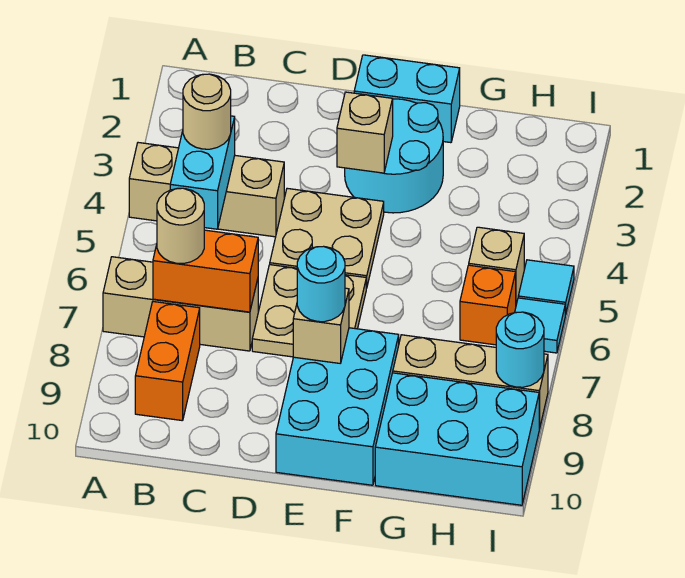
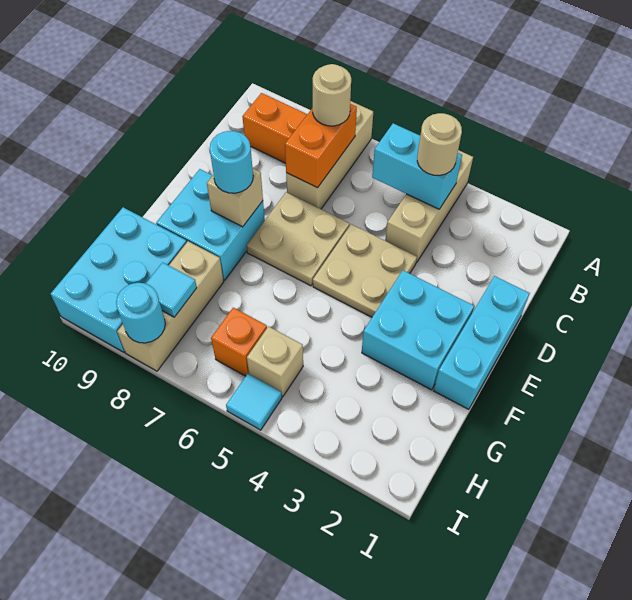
cyan brick E1:F1 level 1 -> cyan brick D1:F1 level 1
cyan round brick E2:F3 level 1 -> cyan brick E2:F3 level 1
tan brick E3 level 2 -> none
cyan brick E8:F10 level 1 -> cyan brick E8:F9 level 1
cyan tile I6 level 1 -> cyan tile H8 level 2

